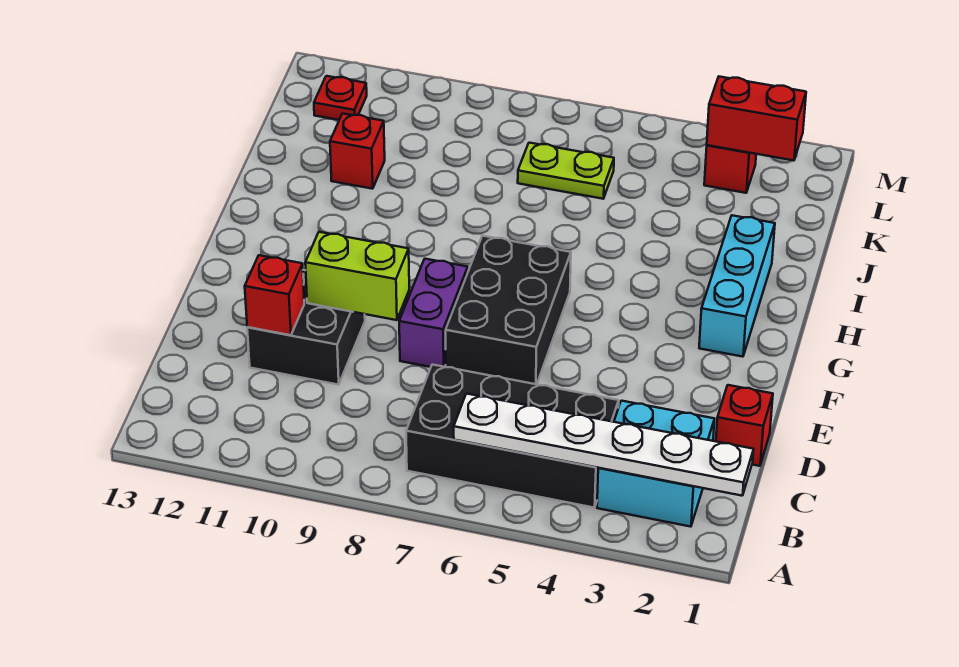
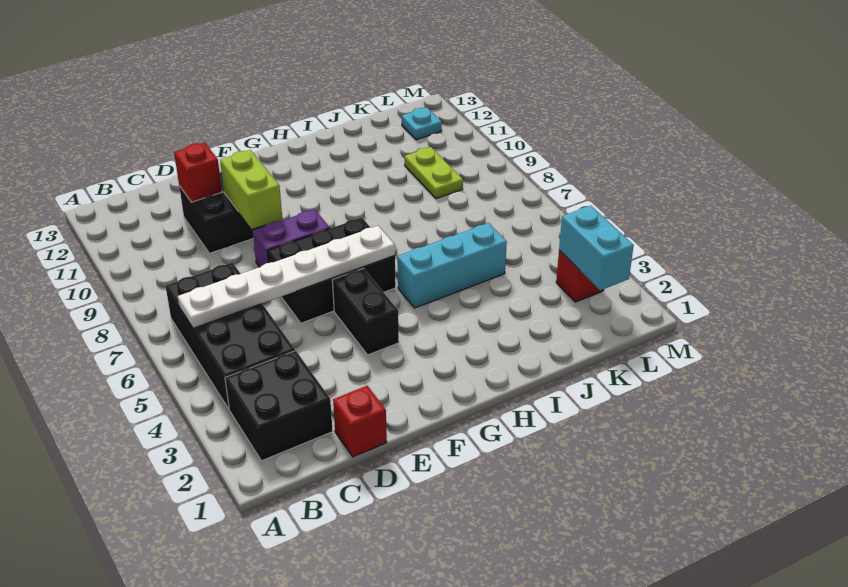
white plate B1:B6 level 2 -> white plate B6:G6 level 2
cyan brick B2:C3 level 1 -> black brick B2:C3 level 1
none -> black brick F4:F5 level 1
cyan brick G2:I2 level 1 -> cyan brick H5:J5 level 1
red brick J11 level 1 -> none
lime plate K6:K7 level 1 -> lime plate K9:K10 level 1
red brick L2:L3 level 2 -> cyan brick L2:L3 level 2
red plate L12 level 1 -> cyan plate L12 level 1

